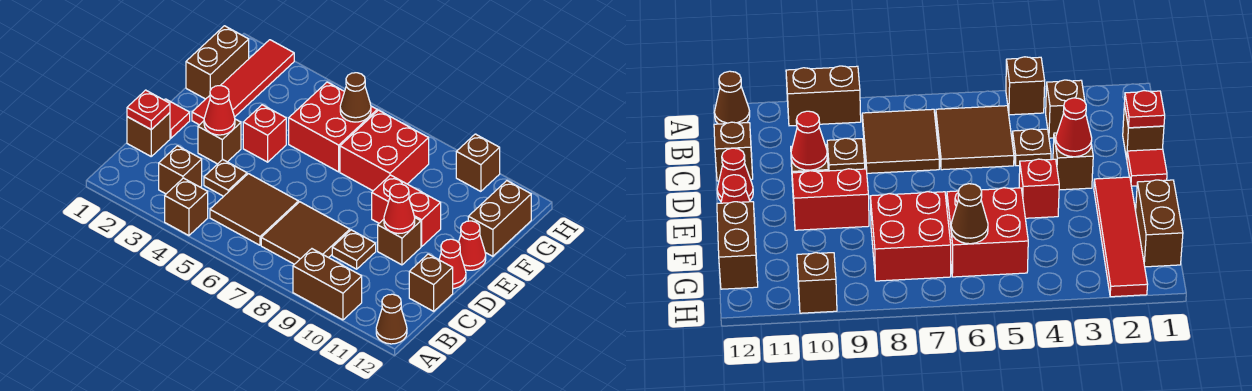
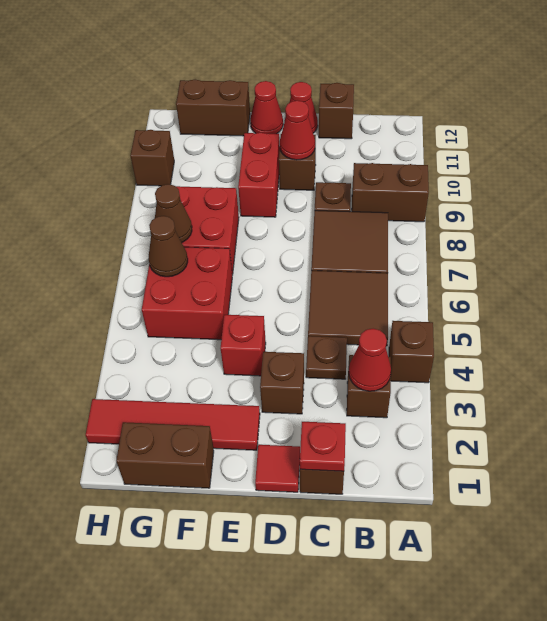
brown brick A9:A10 level 1 -> brown brick A9:B9 level 1
brown cone A12 level 1 -> brown cone G7 level 2
red cone D3 level 2 -> red cone B3 level 2

